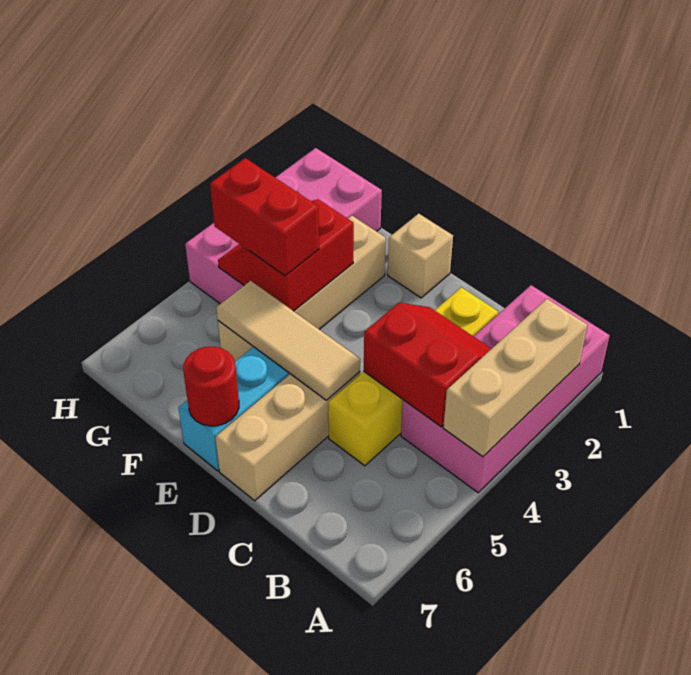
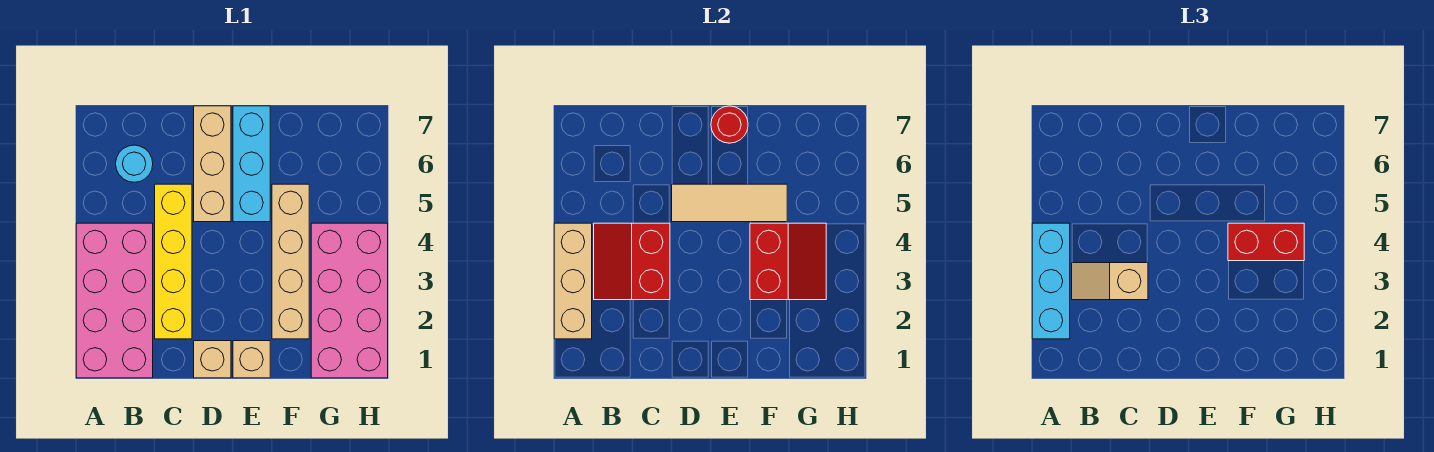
none -> cyan brick A2:A4 level 3
red slope B3:C4 level 2 top 4 -> red slope B3:C4 level 2 top C
none -> tan slope B3:C3 level 3 top C
none -> cyan round brick B6 level 1
none -> tan brick D1 level 1

